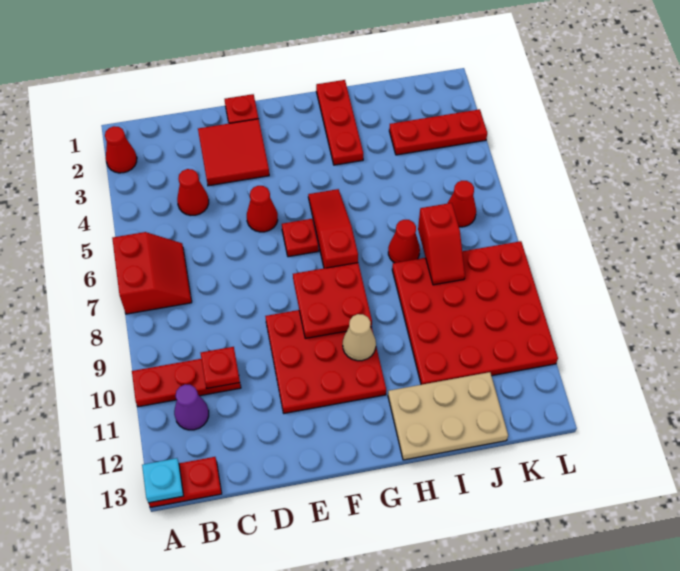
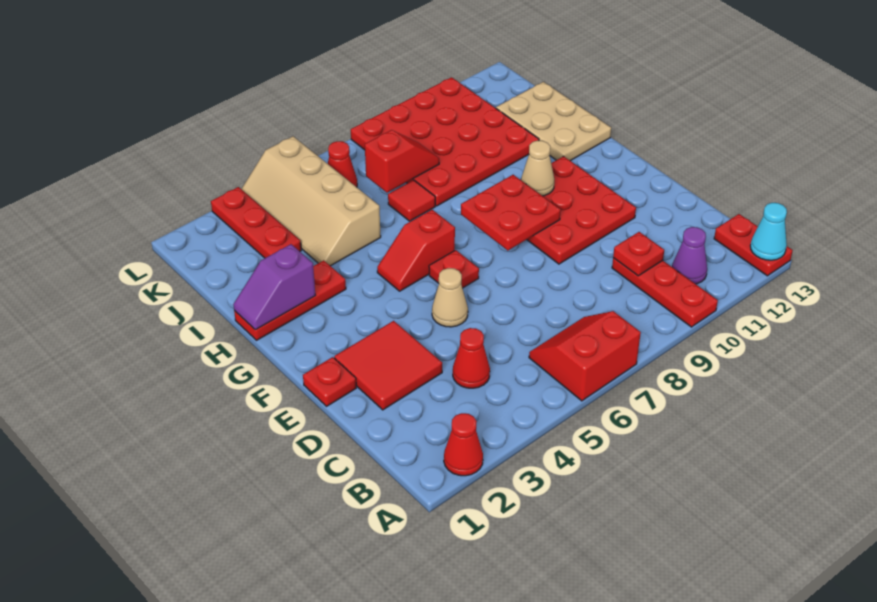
cyan plate A13 level 2 -> cyan cone A13 level 2
red cone E5 level 1 -> tan cone E5 level 1
red slope G5:G7 level 1 top 7 -> red slope G5:G6 level 1 top 6
none -> purple slope H1:H2 level 2 top 2
none -> tan slope I4:L5 level 1 top 5
red cone I7 level 1 -> red tile I7 level 1

